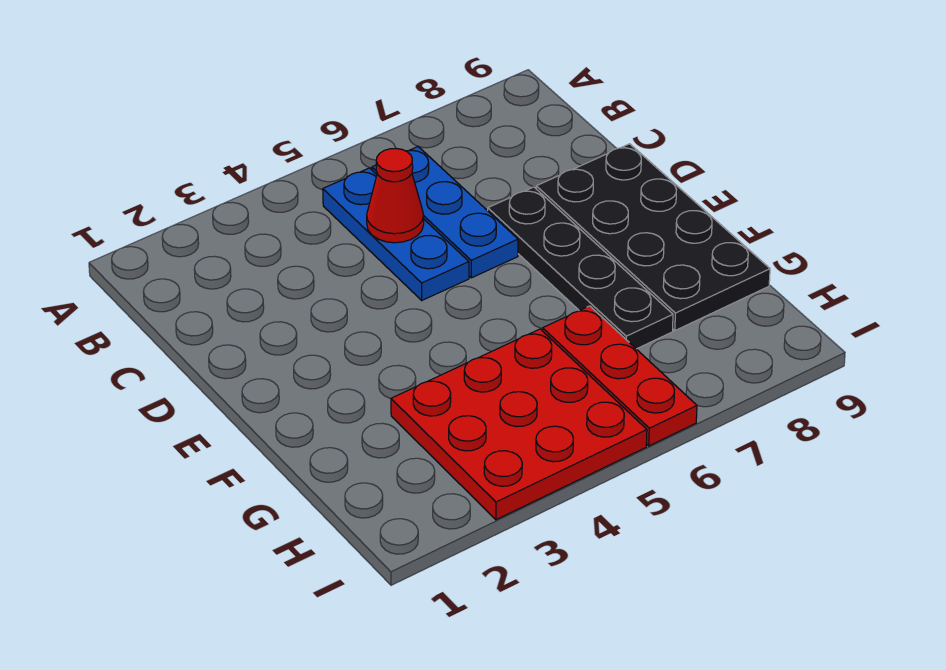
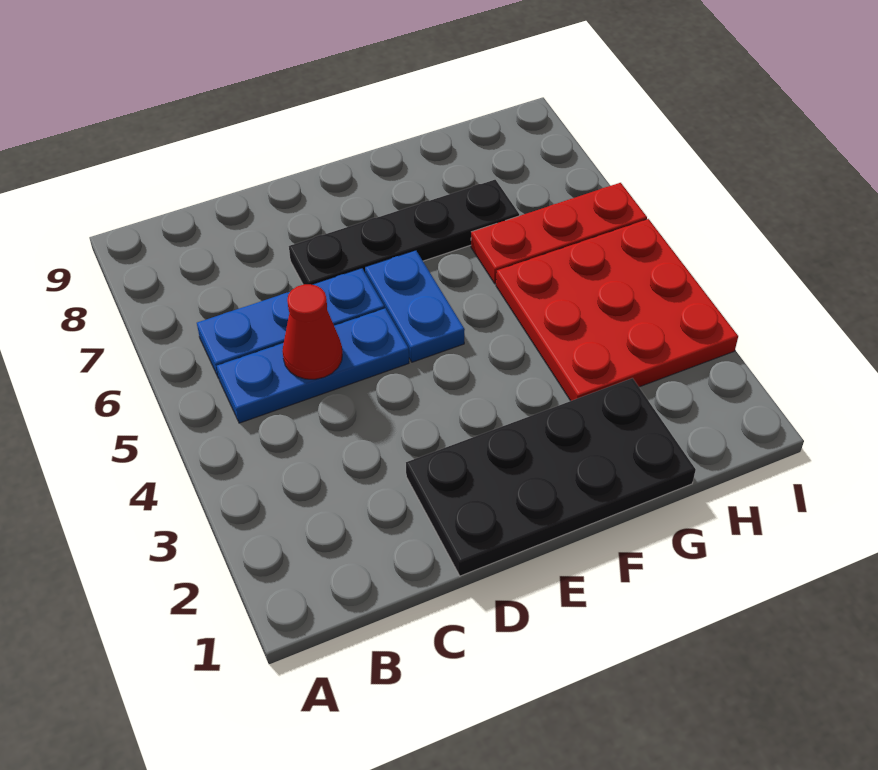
black plate D8:G9 level 1 -> black plate D1:G2 level 1
none -> blue plate E5:E6 level 1

